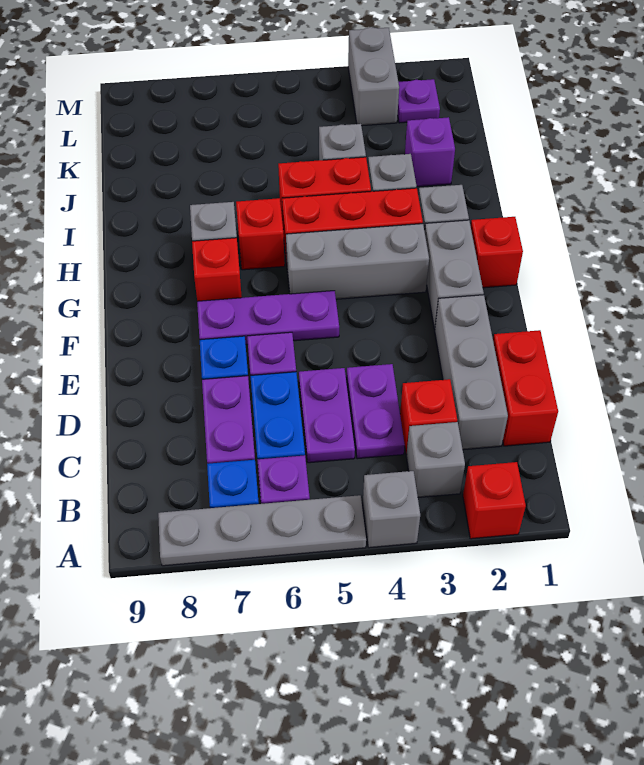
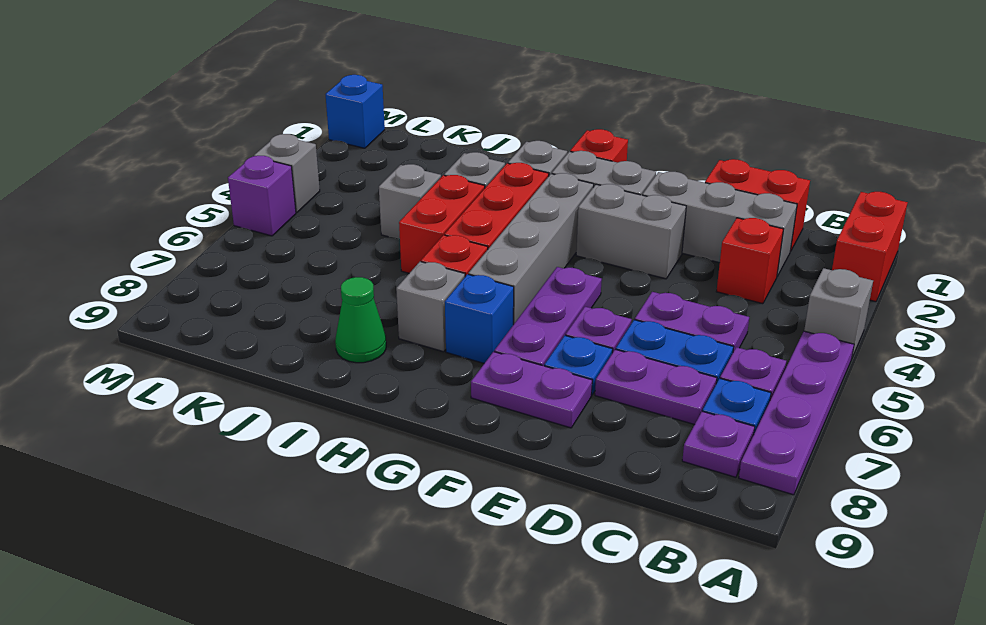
red brick A2 level 1 -> red brick A1:A2 level 1
grey plate A5:A8 level 1 -> purple plate A5:A8 level 1
grey brick B3 level 1 -> grey brick M4 level 1
purple plate C4:D4 level 1 -> purple plate E8:F8 level 1
grey brick G3:G5 level 1 -> grey brick G3:G6 level 1
red brick G7 level 1 -> blue brick G7 level 1
none -> green cone I8 level 1
purple brick J2 level 1 -> purple brick M5 level 1
purple plate L2 level 1 -> purple plate B8 level 1
grey brick L3:M3 level 1 -> grey brick E3:F3 level 1
none -> blue brick M1 level 1

